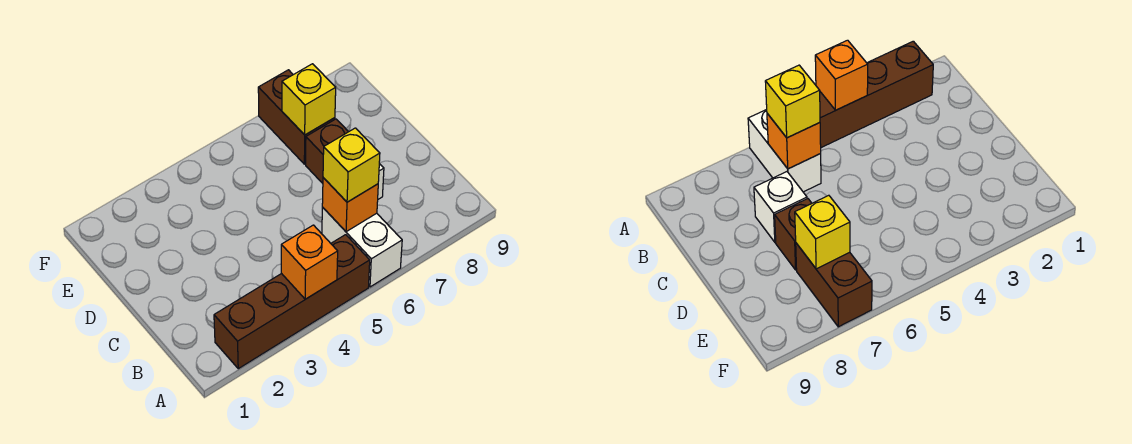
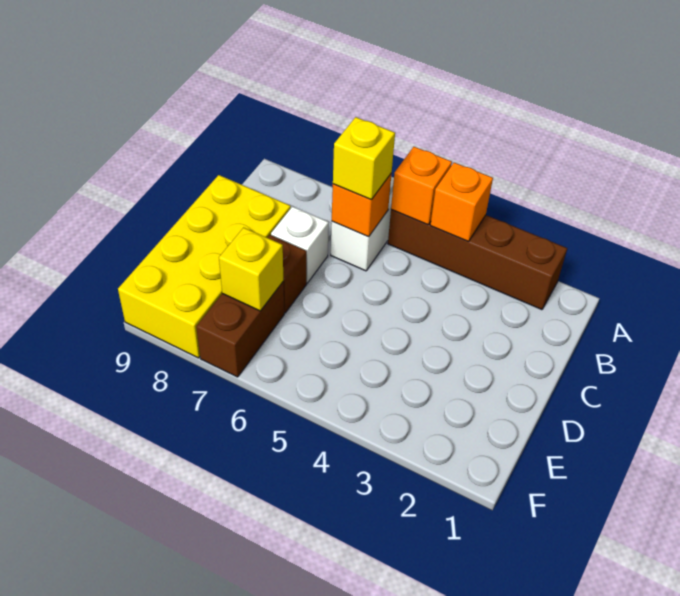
none -> orange brick A5 level 2
none -> yellow brick C8:F9 level 1

